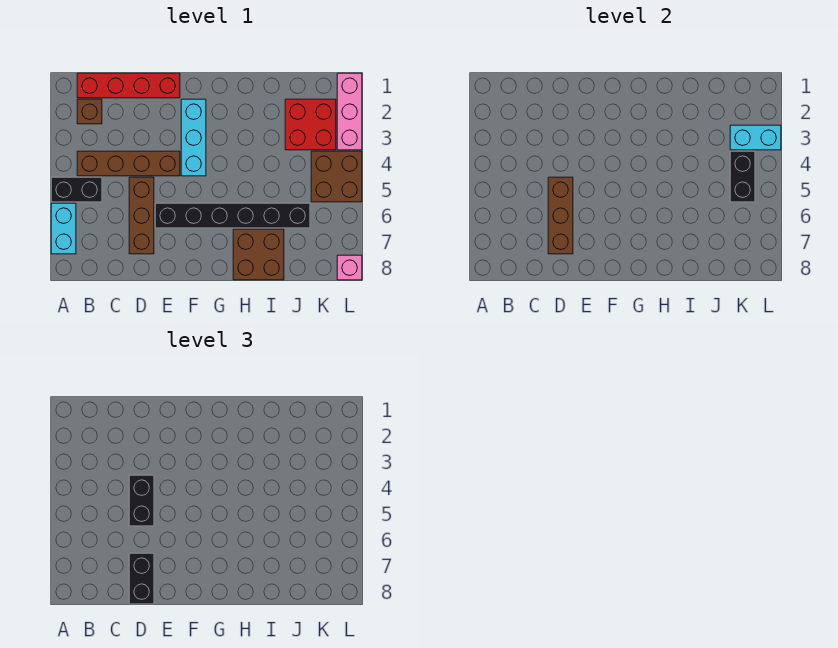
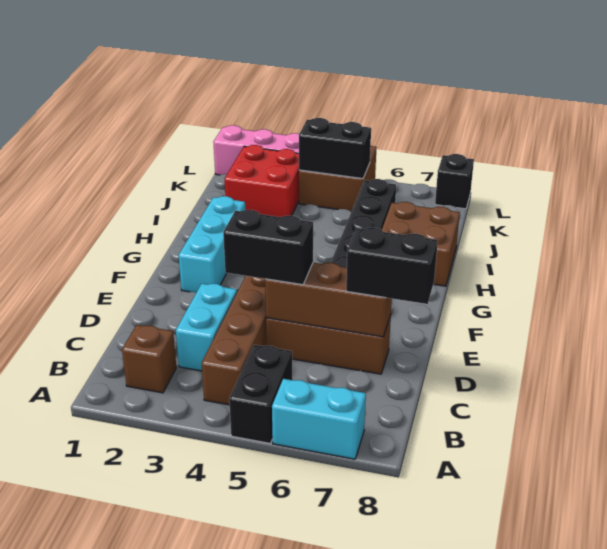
red brick B1:E1 level 1 -> none
cyan brick F2:F4 level 1 -> cyan brick F2:H2 level 1
cyan brick K3:L3 level 2 -> cyan brick C3:D3 level 1
pink brick L8 level 1 -> black brick L8 level 1

